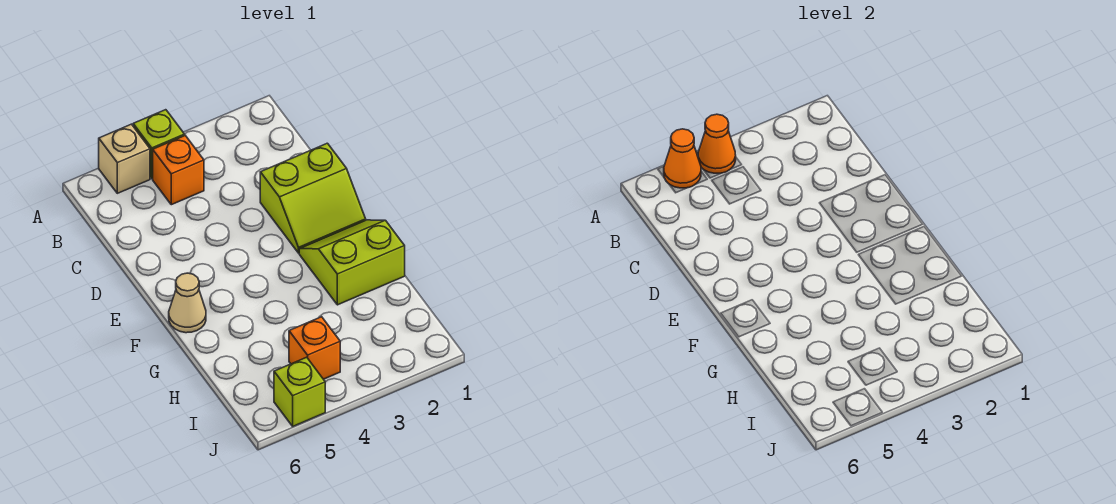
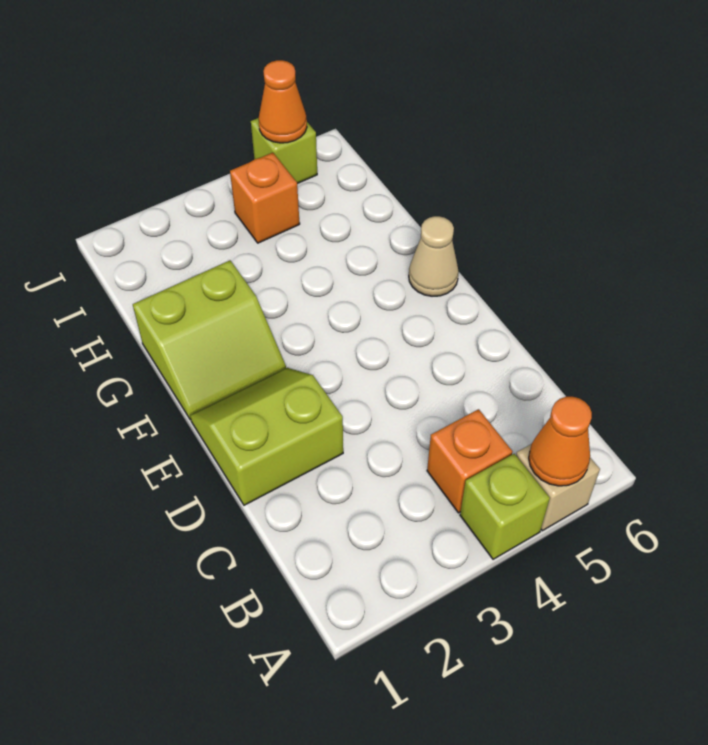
orange cone A4 level 2 -> orange cone J5 level 2

